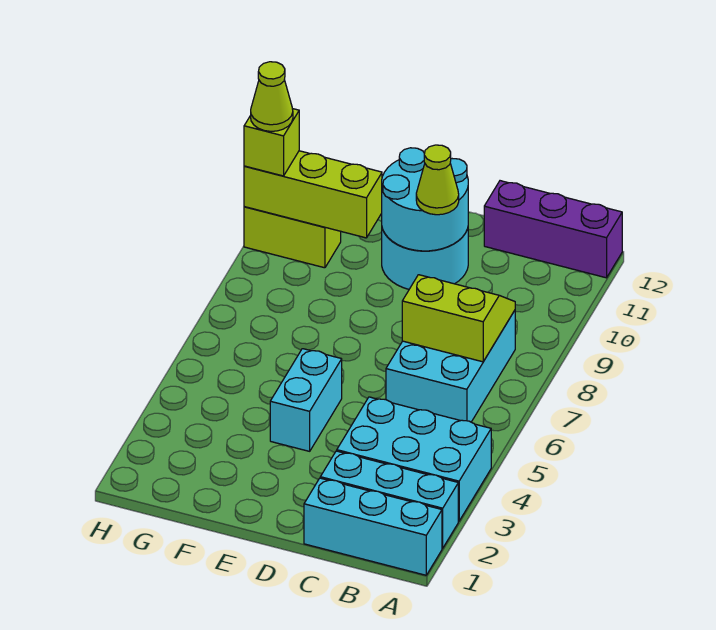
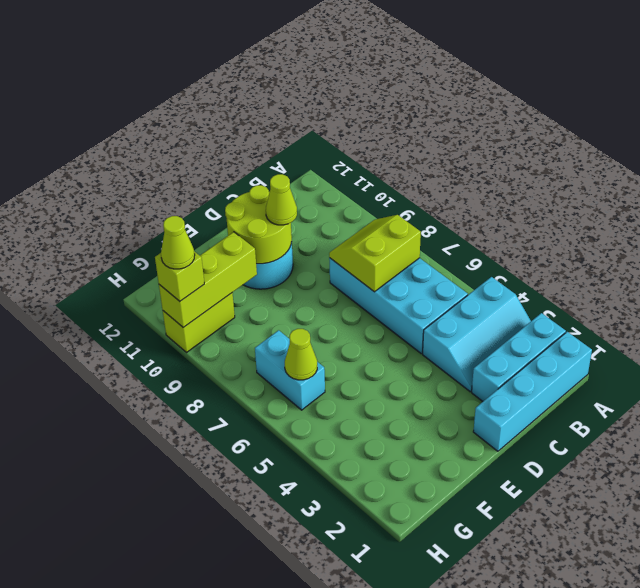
cyan brick A1:C1 level 1 -> cyan brick A1:D1 level 1
cyan brick A3:C4 level 1 -> cyan slope A3:C4 level 1 top 4
purple brick A12:C12 level 1 -> none
cyan brick B6:C8 level 1 -> cyan brick B5:C8 level 1
cyan round brick D10:E11 level 2 -> lime round brick D10:E11 level 2
cyan brick E4:E5 level 1 -> cyan brick G6:G7 level 1
none -> lime cone G6 level 2

